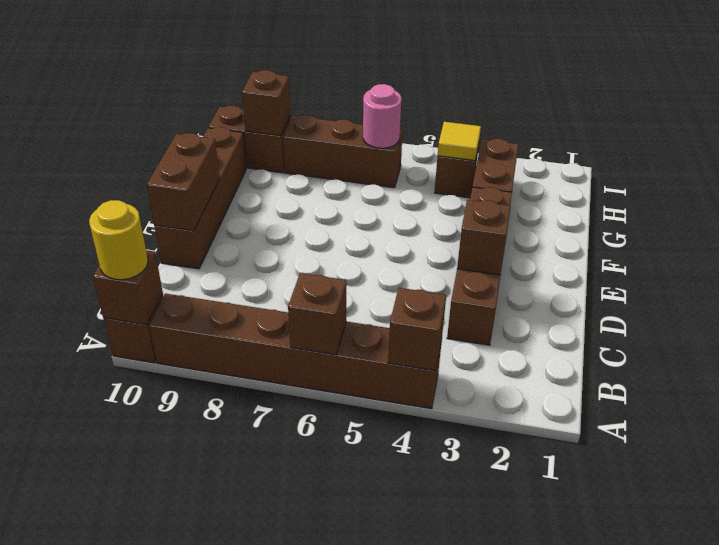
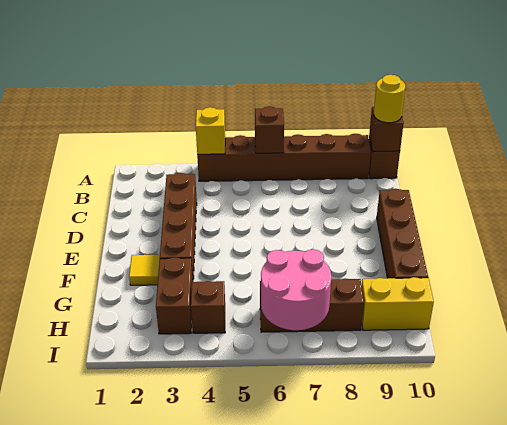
brown brick A4 level 2 -> yellow brick A4 level 2
brown brick D3 level 2 -> none
brown brick D10:E10 level 2 -> none
yellow tile H4 level 2 -> yellow tile F2 level 1
pink round brick H6 level 2 -> pink round brick H6:I7 level 2
brown brick H9:H10 level 1 -> yellow brick H9:H10 level 1
brown brick H9 level 2 -> none

